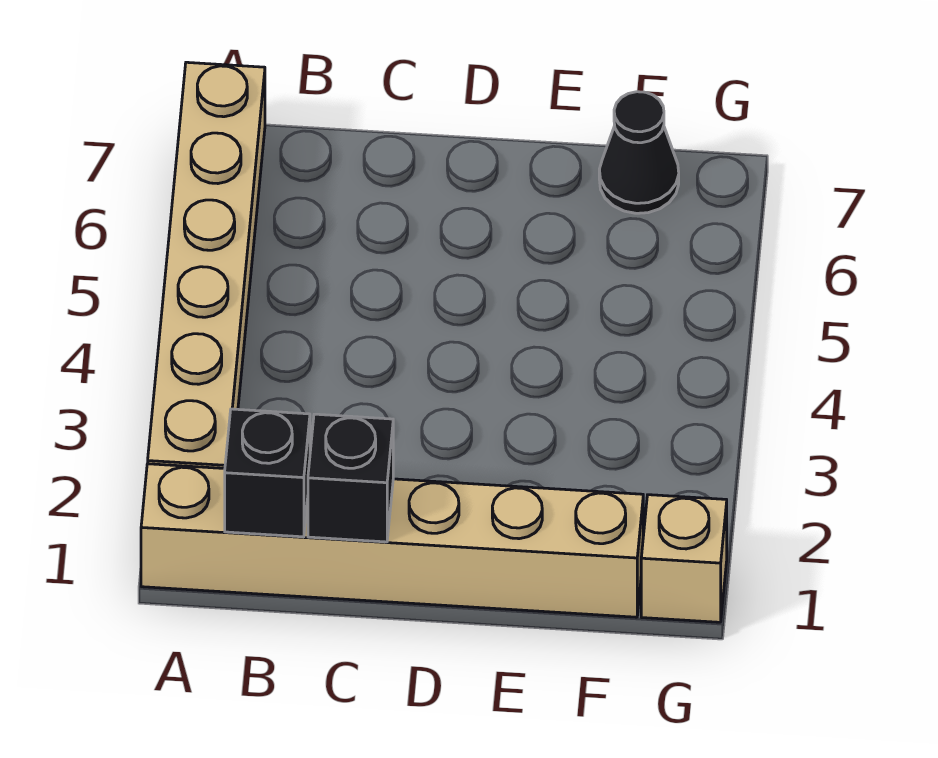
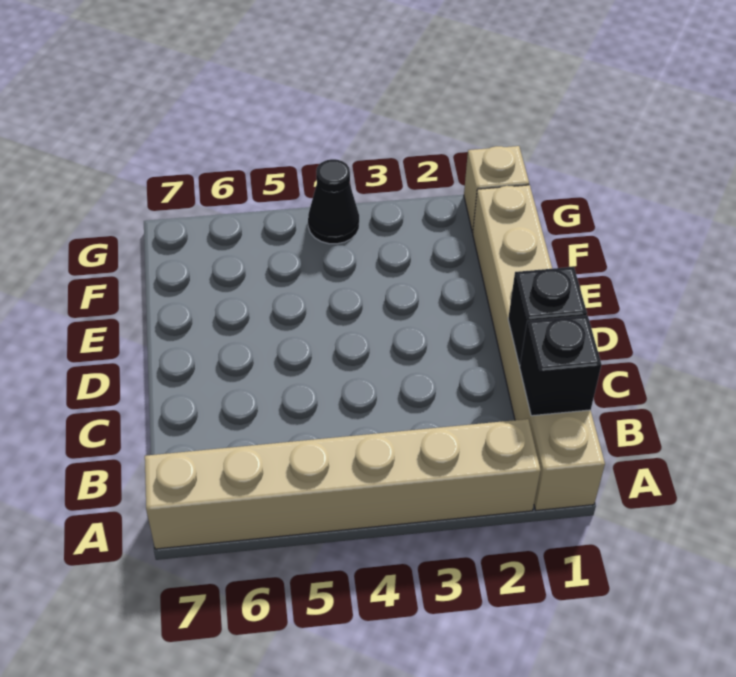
black cone F7 level 1 -> black cone G4 level 1

